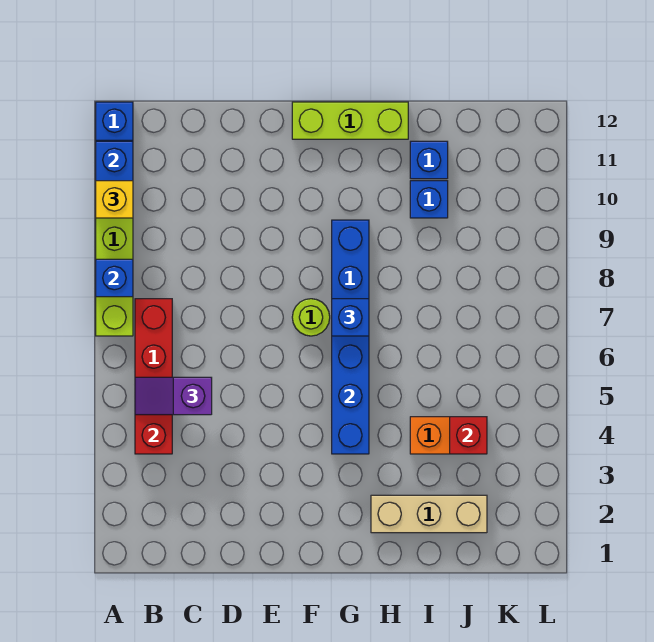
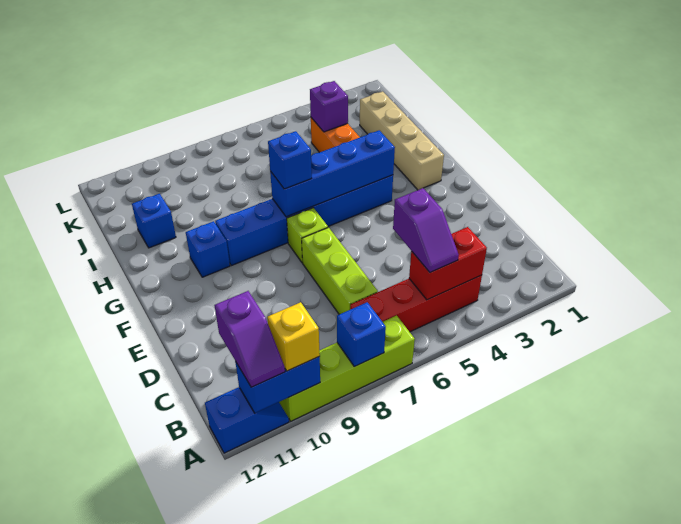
none -> purple slope A11:B11 level 3 top B
lime round brick F7 level 1 -> lime brick F7 level 1
lime brick F12:H12 level 1 -> lime brick C7:E7 level 1
tan brick H2:J2 level 1 -> tan brick G2:J2 level 1
blue brick I10 level 1 -> blue brick G10 level 1
red brick J4 level 2 -> purple brick J4 level 2

